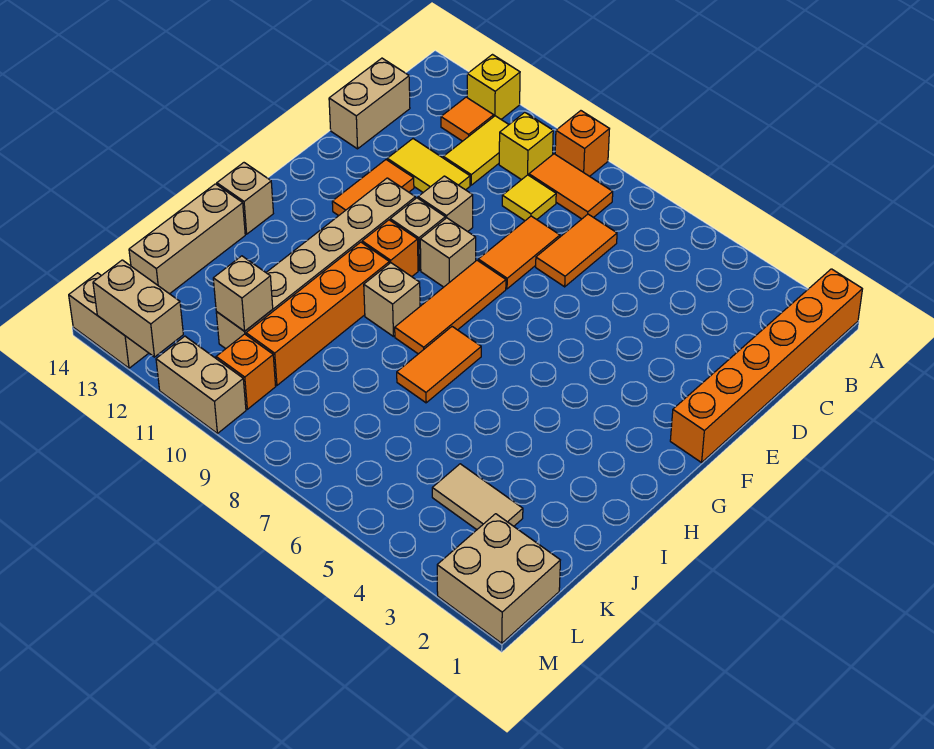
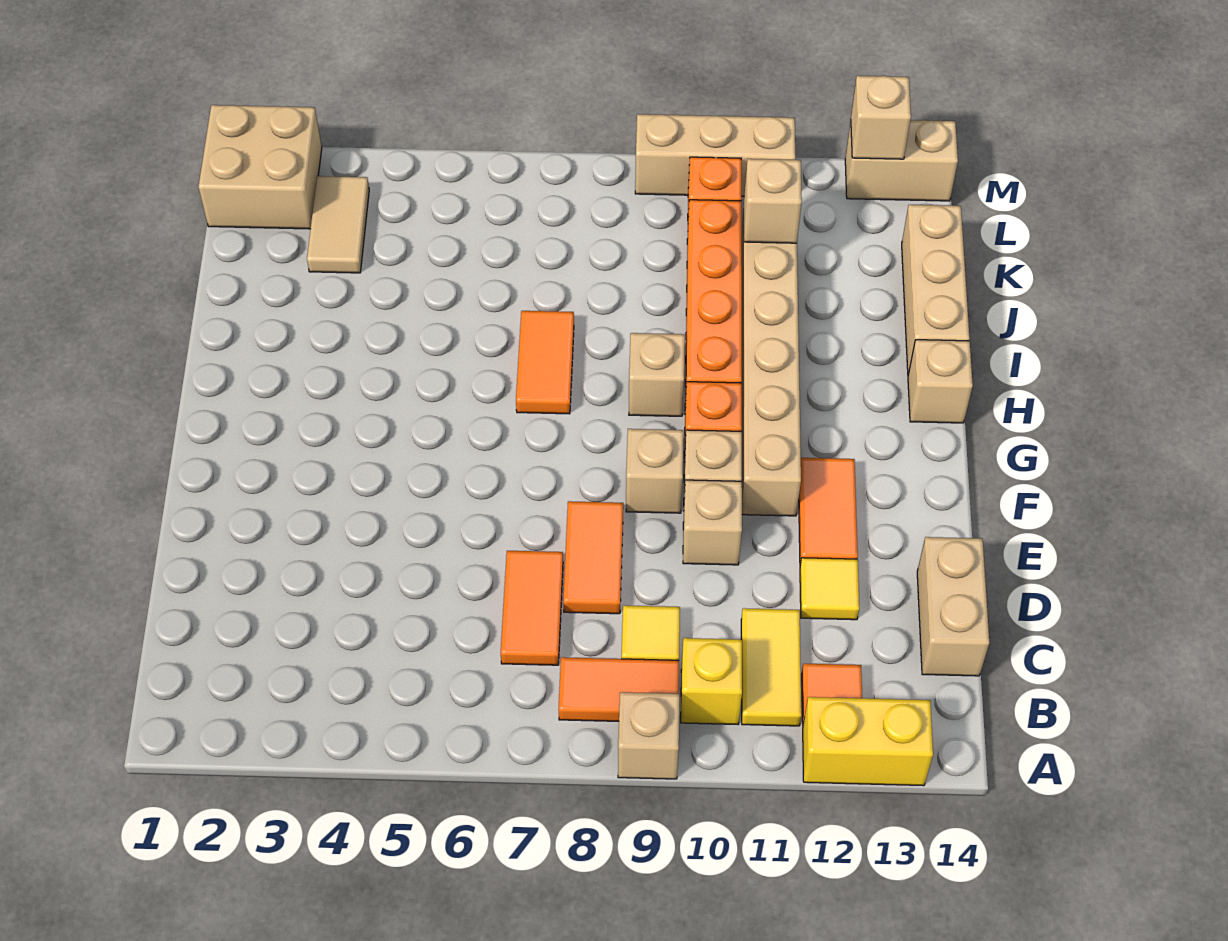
orange brick A1:F1 level 1 -> none
orange brick A9 level 1 -> tan brick A9 level 1
yellow brick A12 level 1 -> yellow brick A12:A13 level 1
yellow tile D11:D12 level 1 -> yellow tile D12 level 1
orange tile F8:H8 level 1 -> none
tan tile K3:K4 level 1 -> tan tile K3:L3 level 1
tan brick M10:M11 level 1 -> tan brick M9:M11 level 1
tan brick M12:M13 level 2 -> tan brick M13 level 2

